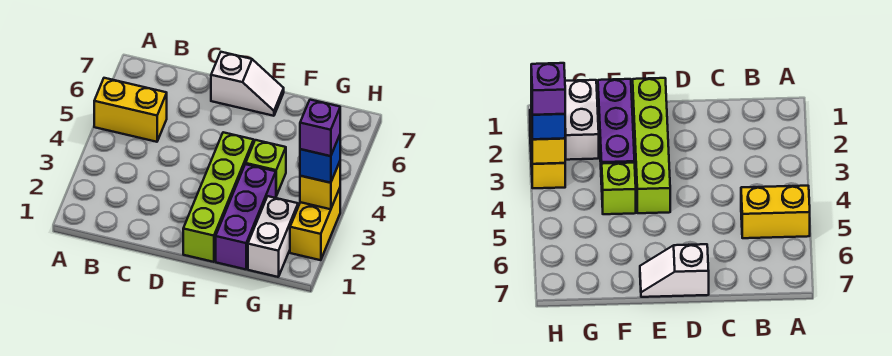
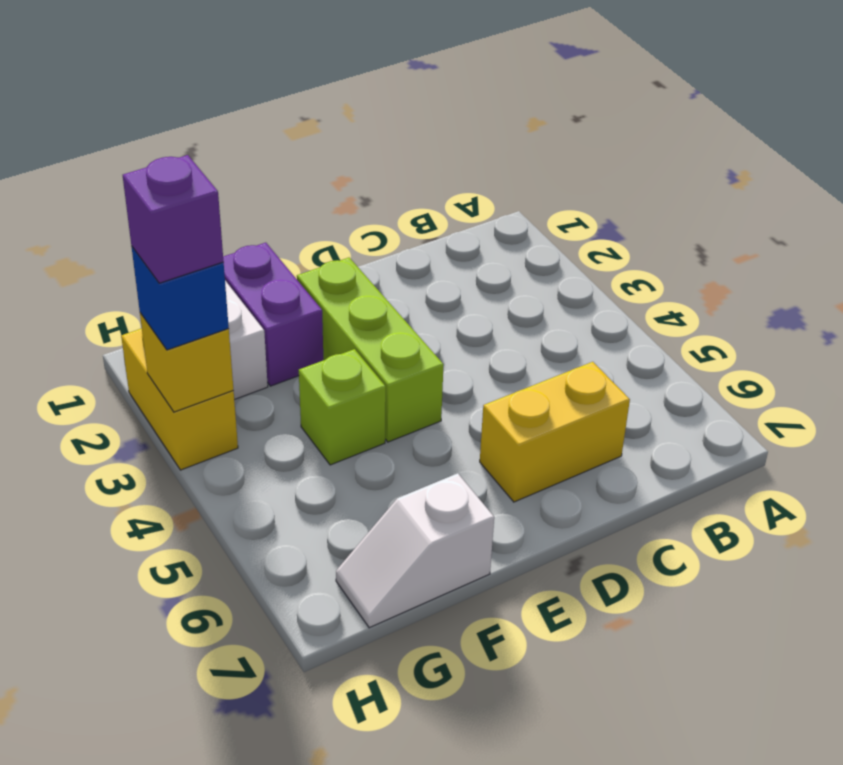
yellow brick A5:B5 level 1 -> yellow brick C6:D6 level 1
white slope D7:E7 level 1 top D -> white slope F7:G7 level 1 top F
lime brick E1:E4 level 1 -> lime brick E2:E4 level 1
purple brick F1:F3 level 1 -> purple brick F1:F2 level 1

